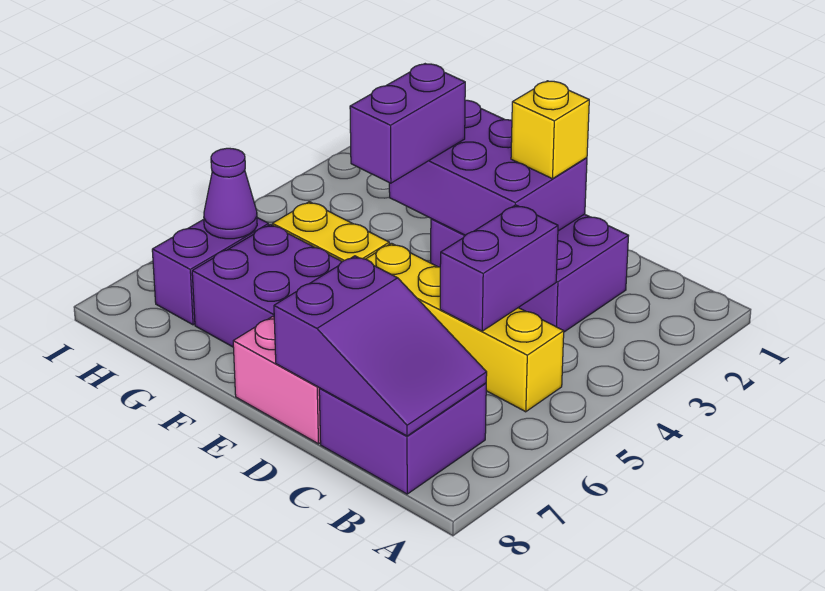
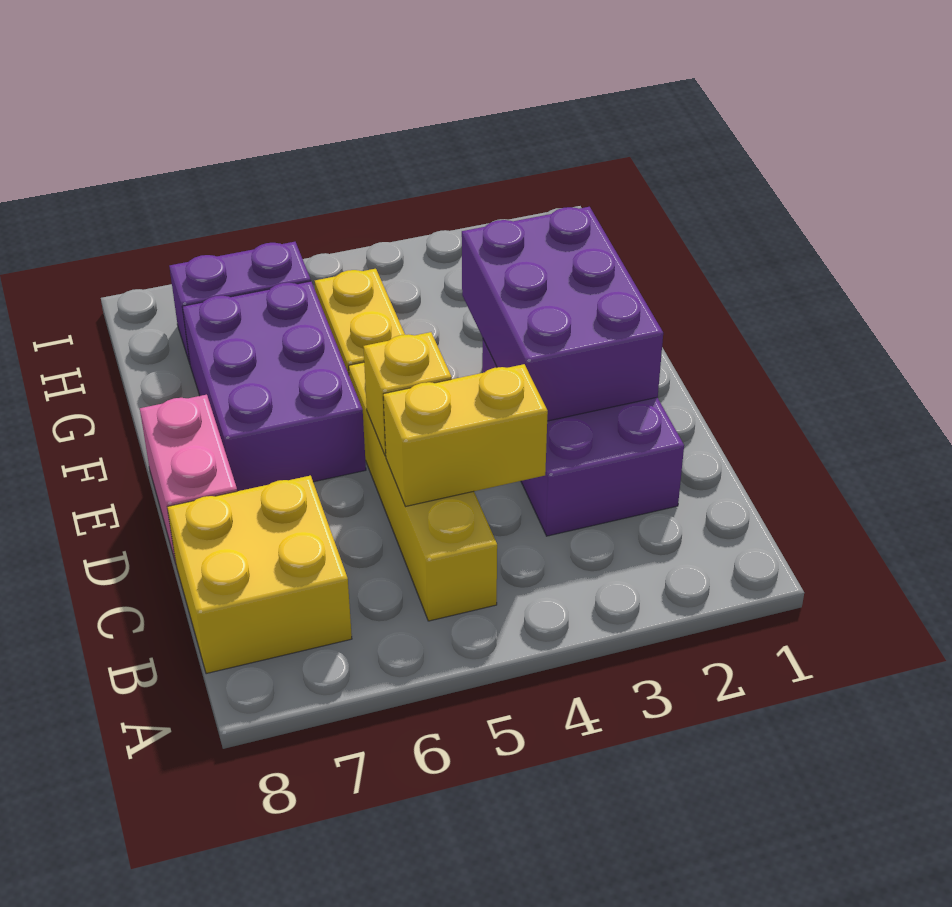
purple brick B7:C8 level 1 -> yellow brick B7:C8 level 1
purple slope B7:D8 level 2 top D -> none
purple brick C4:C5 level 2 -> yellow brick C4:C5 level 2
yellow brick D2 level 3 -> yellow brick D5 level 2
purple brick F3:F4 level 3 -> none
purple cone H6 level 2 -> none

